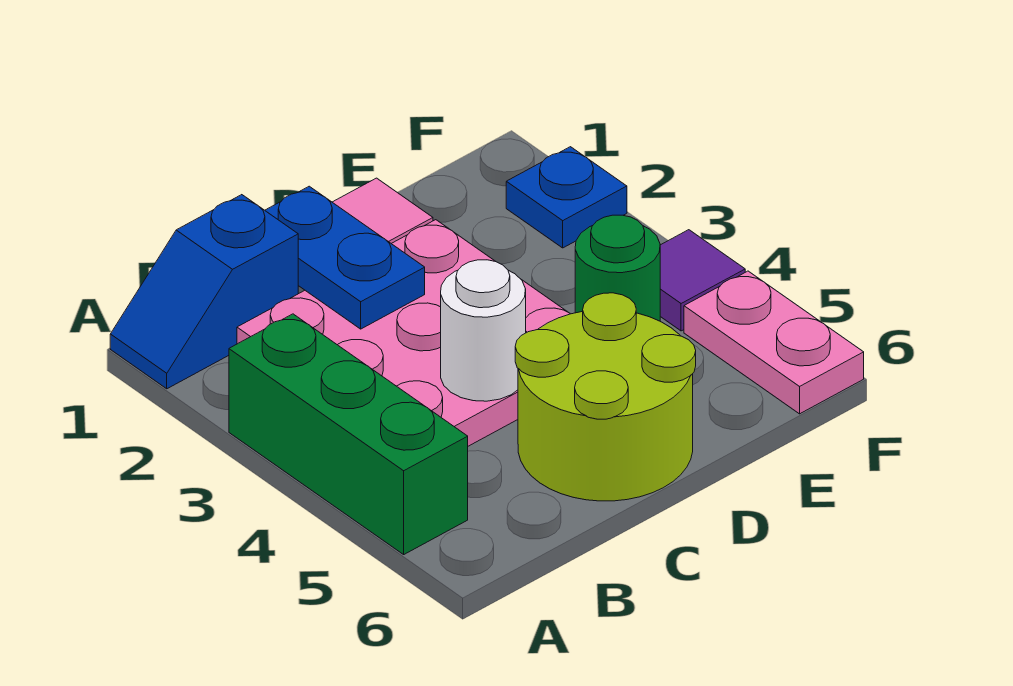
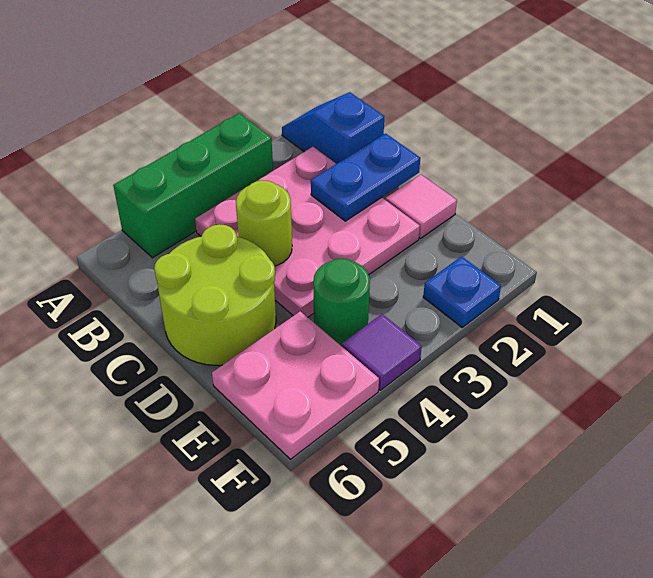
white round brick C4 level 2 -> lime round brick C4 level 2
pink plate F5:F6 level 1 -> pink plate E5:F6 level 1

